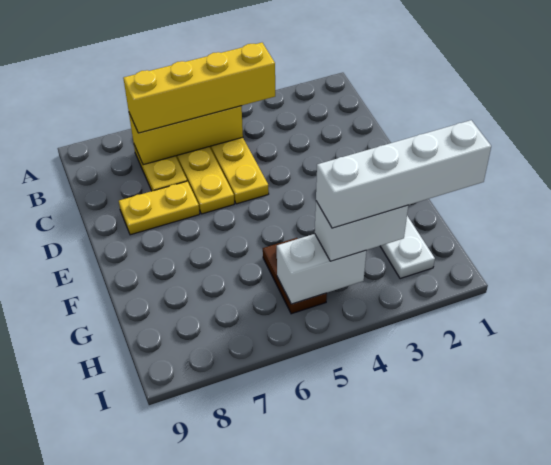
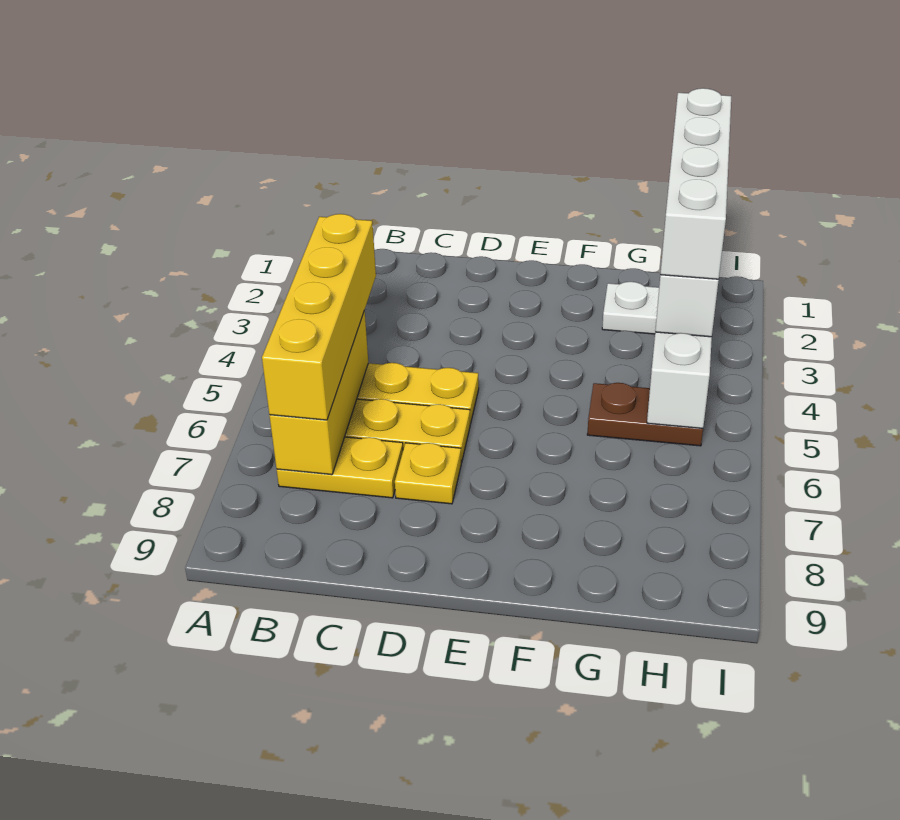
yellow plate D7:D8 level 1 -> yellow plate D7 level 1

